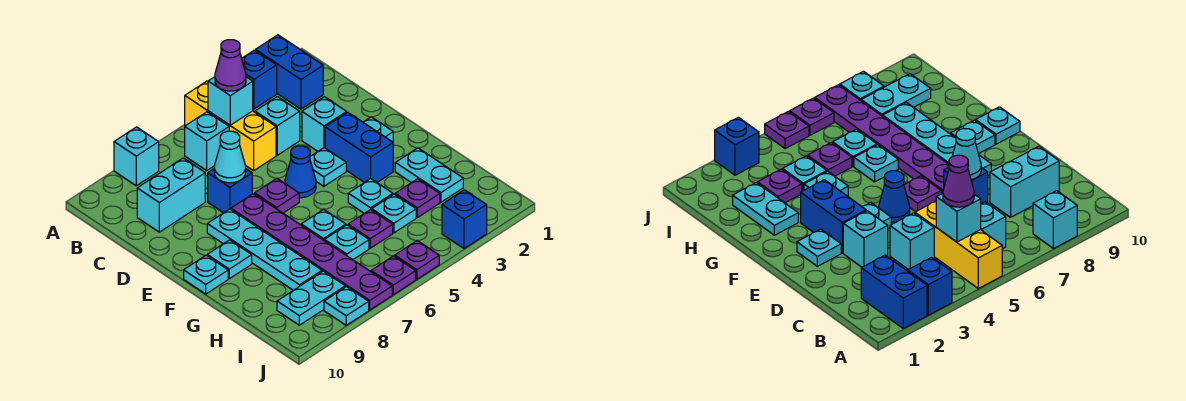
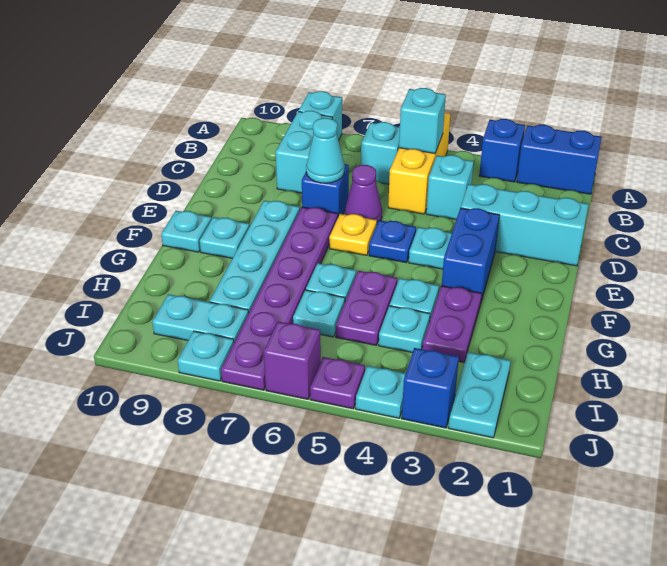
blue brick A2:B2 level 1 -> blue brick A1:A2 level 1
purple cone B5 level 3 -> purple cone D6 level 1
cyan brick C8:C9 level 1 -> cyan brick B8:C8 level 1
cyan brick D3 level 1 -> cyan brick D1:D3 level 1
cyan plate E2 level 1 -> cyan plate J4 level 1
blue cone E5 level 1 -> blue plate E5 level 1
purple plate E6 level 1 -> yellow plate E6 level 1
cyan plate G2:H2 level 1 -> cyan plate I2:J2 level 1
purple plate H3 level 1 -> purple plate G3:H3 level 1
purple plate H5 level 1 -> purple plate G5:H5 level 1
purple plate J6 level 1 -> purple brick J6 level 1

